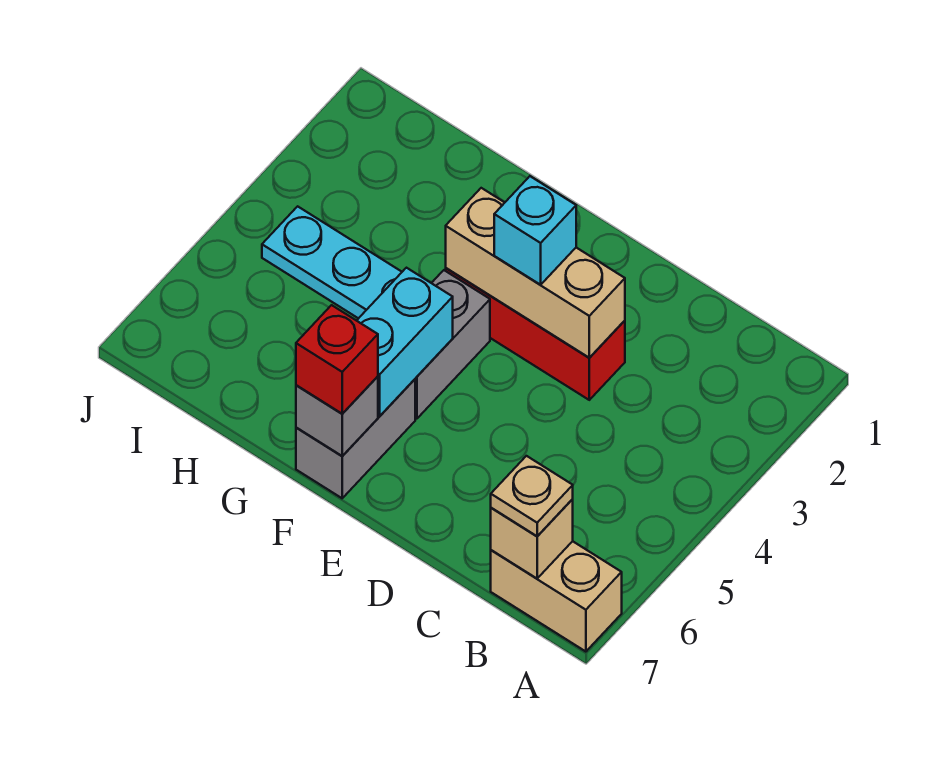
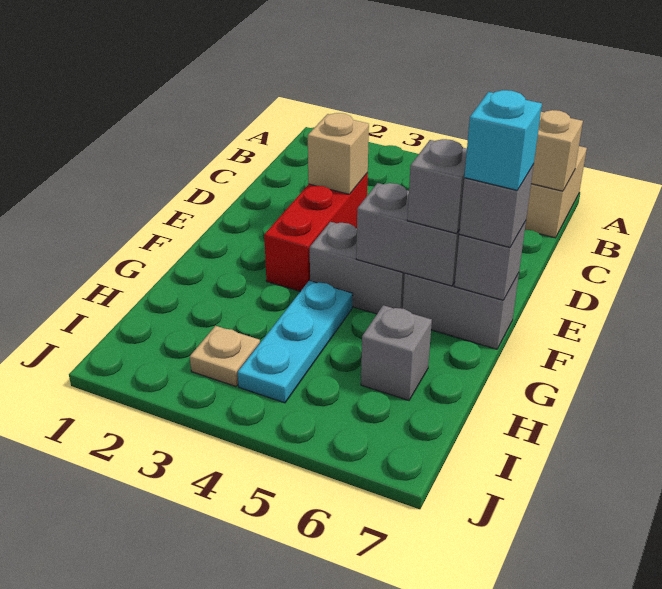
tan plate B7 level 3 -> tan plate I3 level 1
tan brick D3:F3 level 2 -> tan brick D3 level 2
cyan brick E3 level 3 -> cyan brick F7 level 4
cyan brick F5:F6 level 2 -> grey brick F5:F6 level 2
none -> grey brick F6 level 3
red brick F7 level 3 -> grey brick F7 level 3
none -> grey brick H6 level 1

